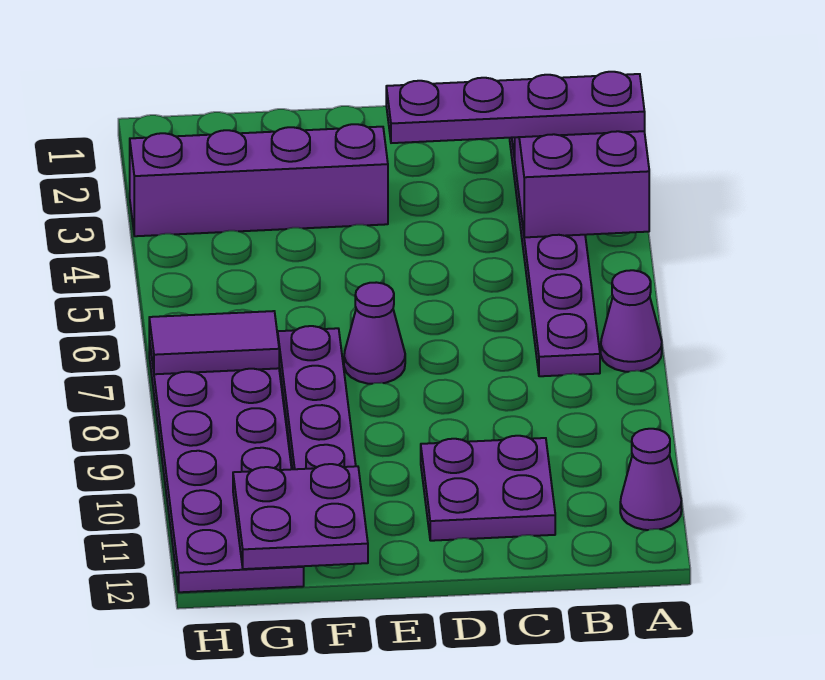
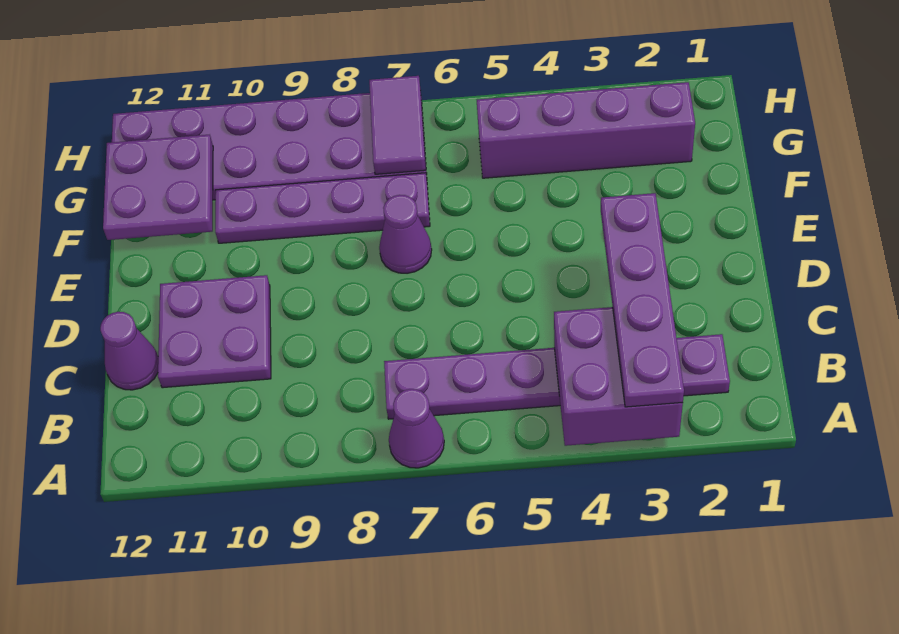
purple cone A11 level 1 -> purple cone C12 level 1
purple brick E3:H3 level 1 -> purple brick G2:G5 level 1

